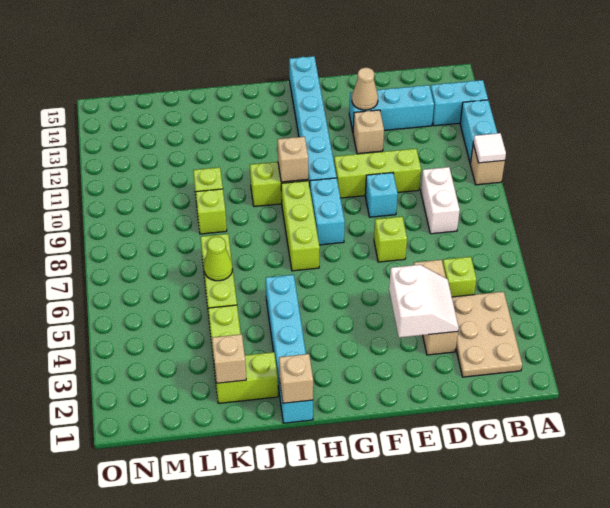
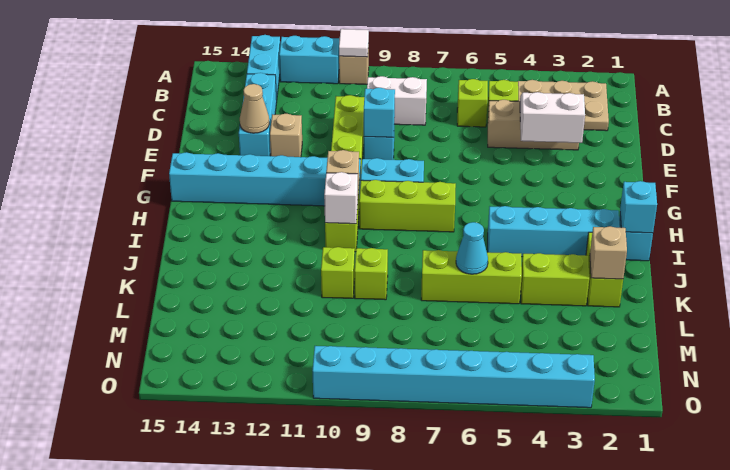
lime brick E7 level 1 -> lime brick C6 level 1
none -> cyan brick E9 level 2
tan brick I1 level 2 -> cyan brick I1 level 2
none -> white brick I10 level 2
lime cone K6 level 2 -> cyan cone K6 level 2
none -> cyan brick O3:O10 level 1

